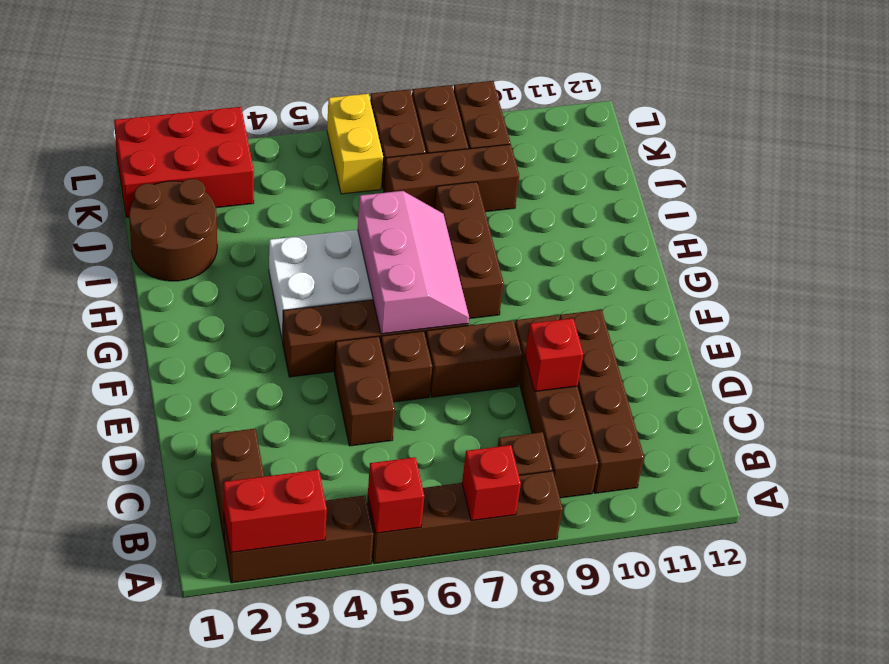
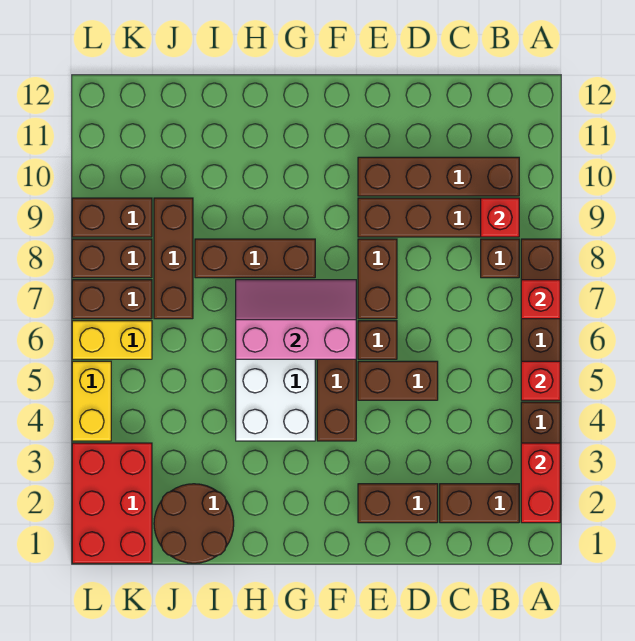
none -> brown brick D2:E2 level 1
red brick D9 level 2 -> red brick B9 level 2
none -> yellow brick L4:L5 level 1

